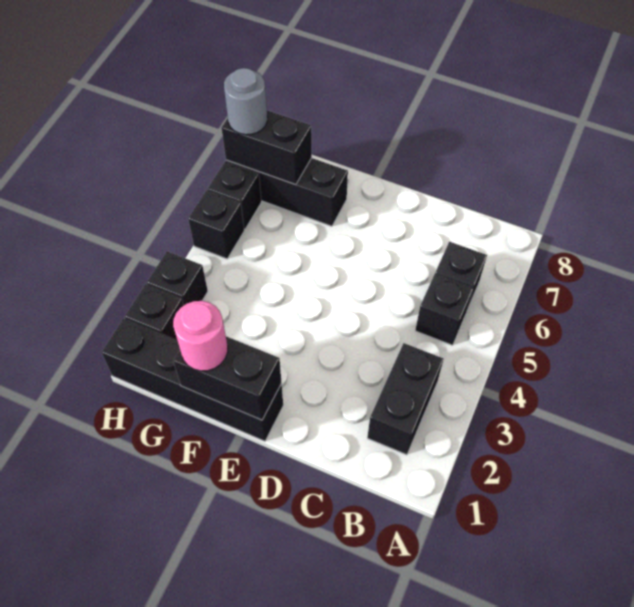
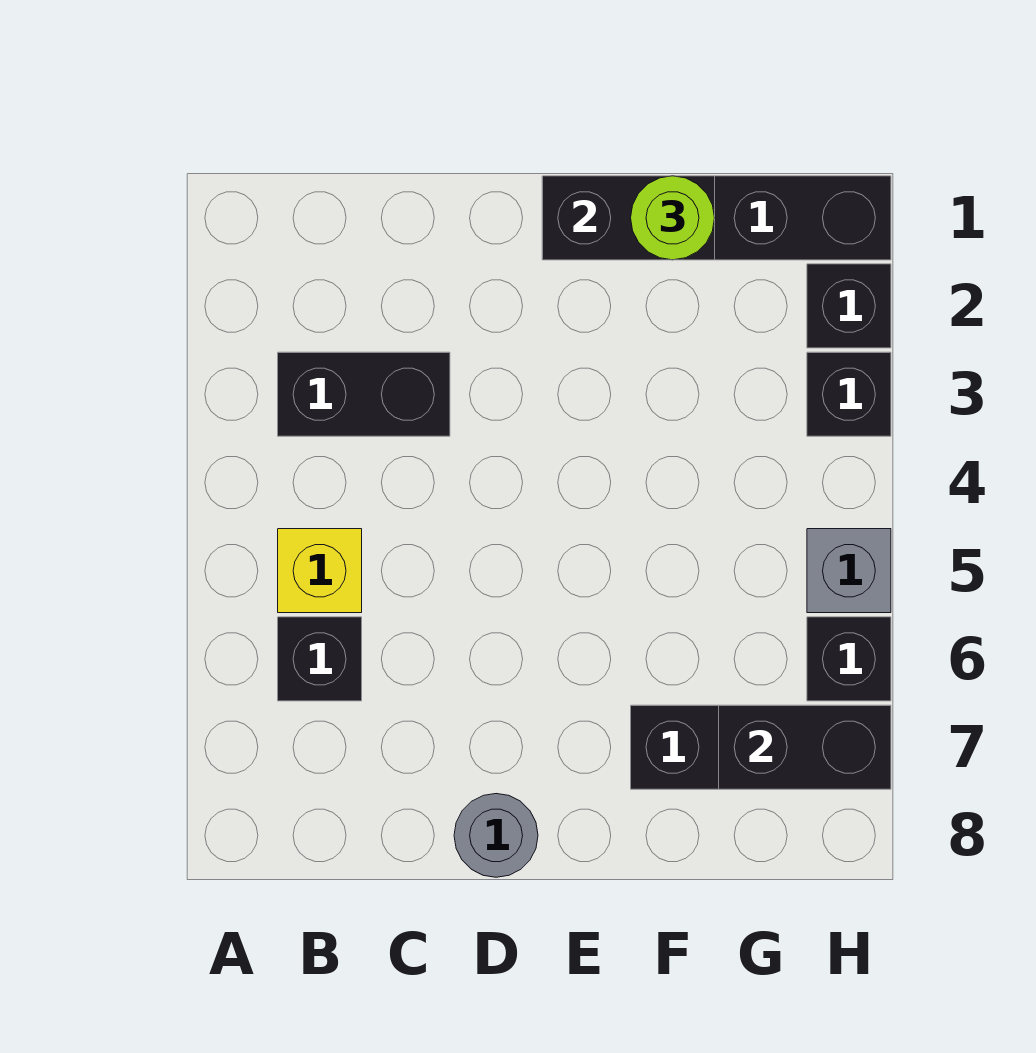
black brick B2:B3 level 1 -> black brick B3:C3 level 1
black brick B5 level 1 -> yellow brick B5 level 1
pink round brick F1 level 3 -> lime round brick F1 level 3
black brick H5 level 1 -> grey brick H5 level 1
grey round brick H7 level 3 -> grey round brick D8 level 1

